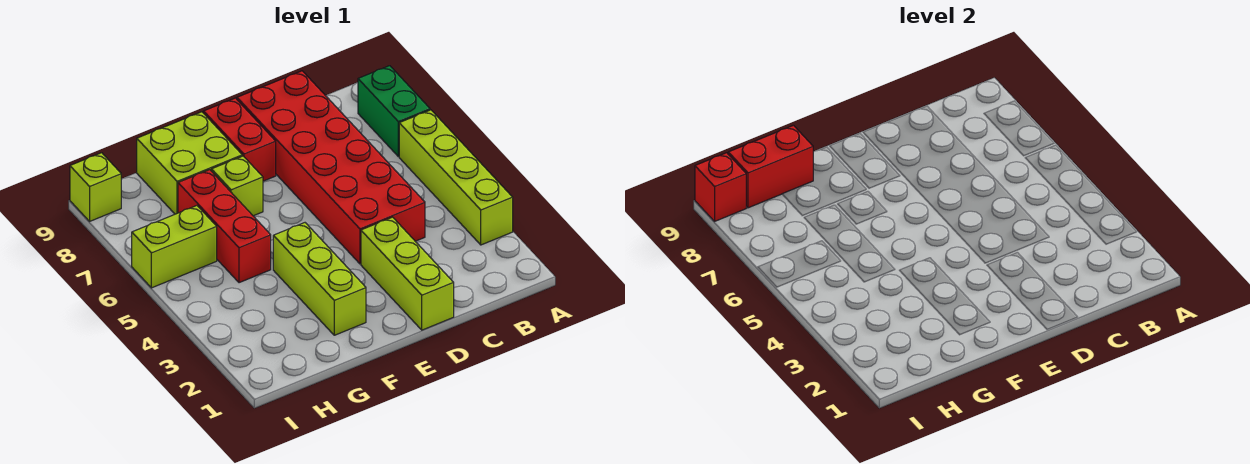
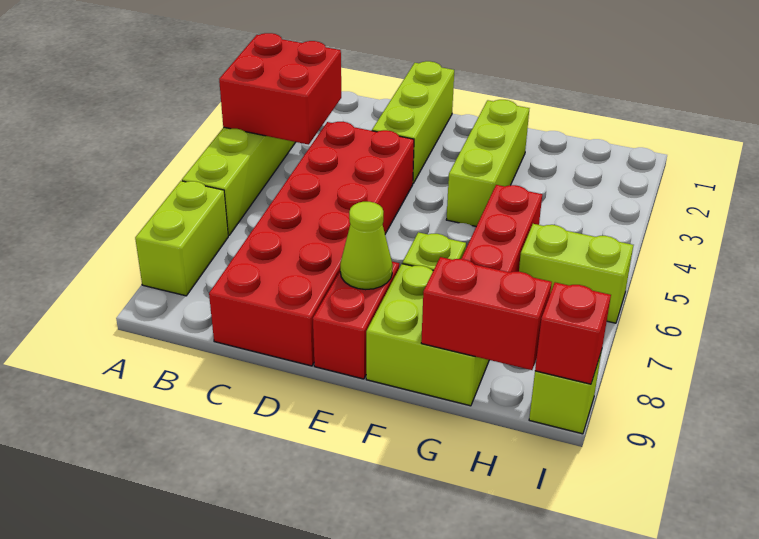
none -> red brick A3:B4 level 2
green brick A7:A8 level 1 -> lime brick A7:A8 level 1
none -> lime cone E8 level 2

